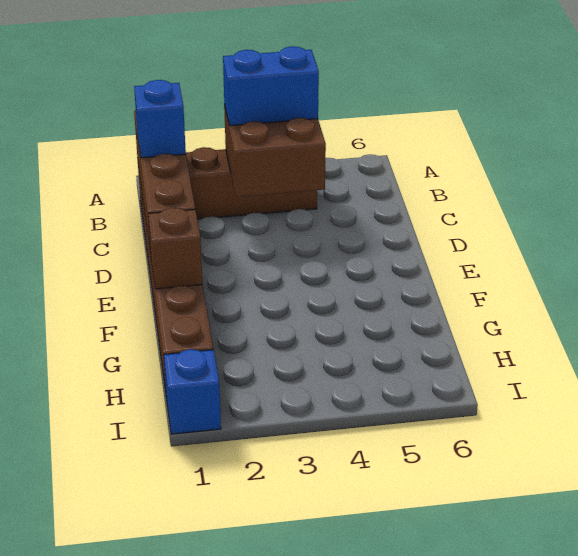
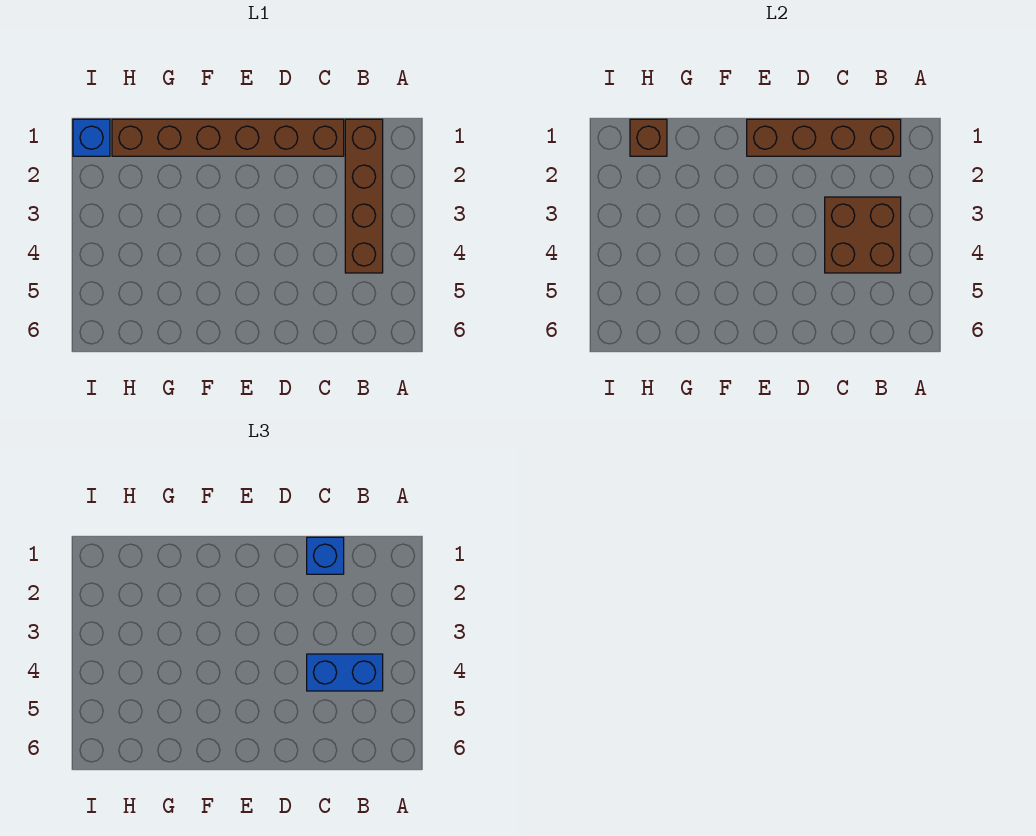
blue brick B3:B4 level 3 -> blue brick B4:C4 level 3
brown brick F1 level 2 -> brown brick H1 level 2

